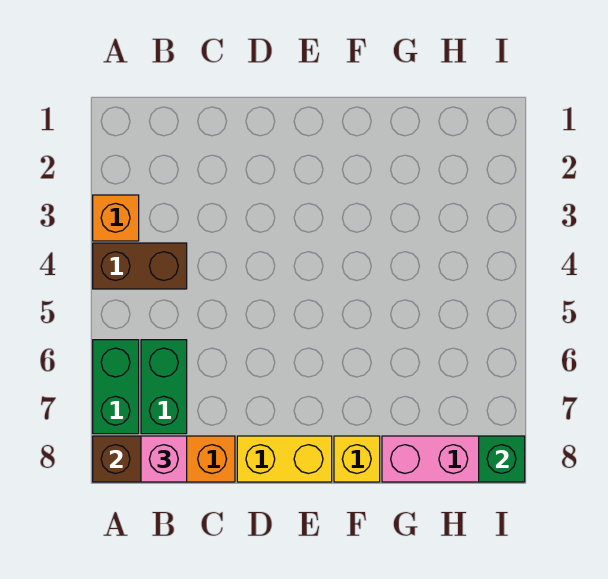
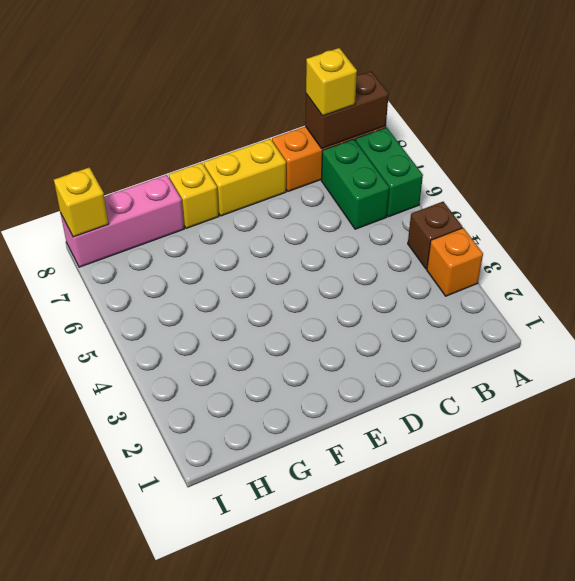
brown brick A4:B4 level 1 -> brown brick A4 level 1
pink brick B8 level 3 -> yellow brick B8 level 3
green brick I8 level 2 -> yellow brick I8 level 2

